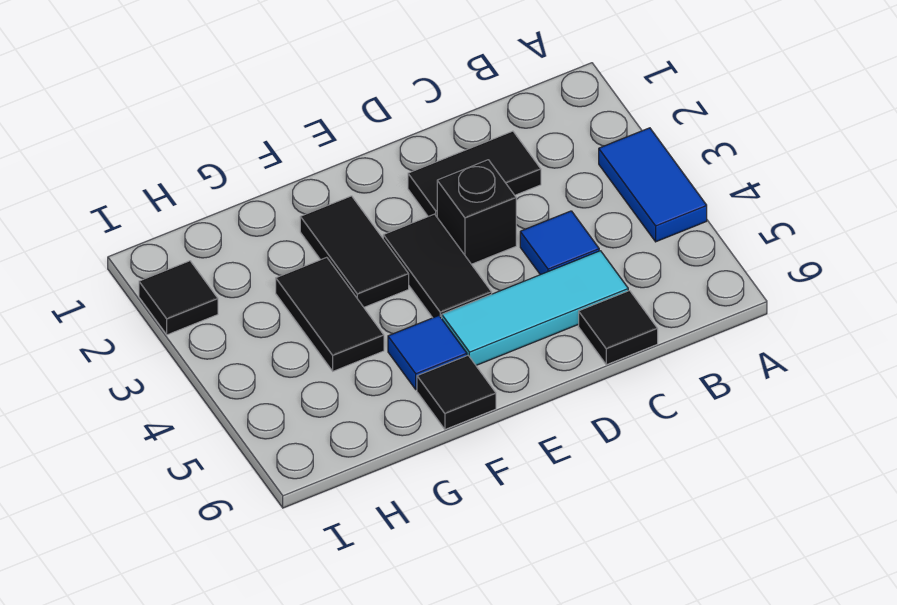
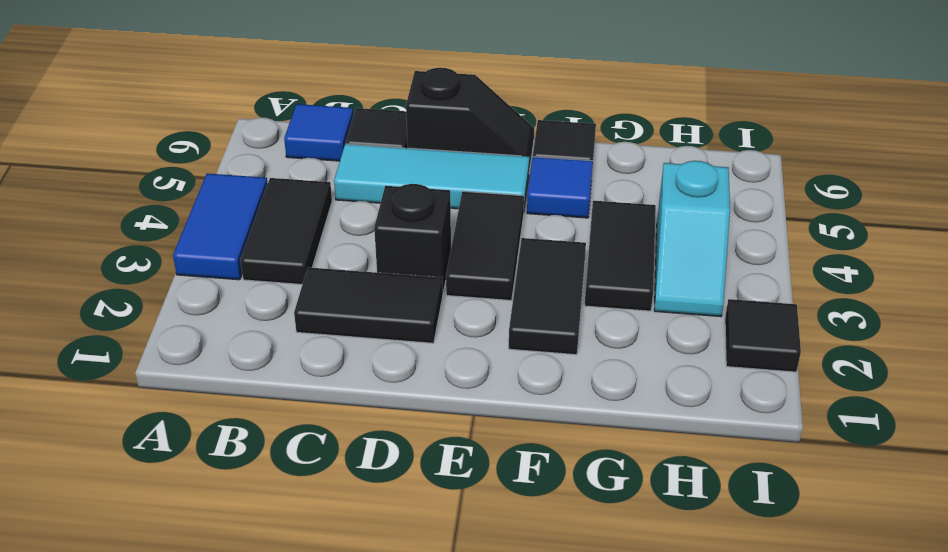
none -> black tile B3:B4 level 1
blue tile C4 level 1 -> blue tile B6 level 1
none -> black slope D6:E6 level 1 top D
none -> cyan slope H3:H4 level 1 top 4

